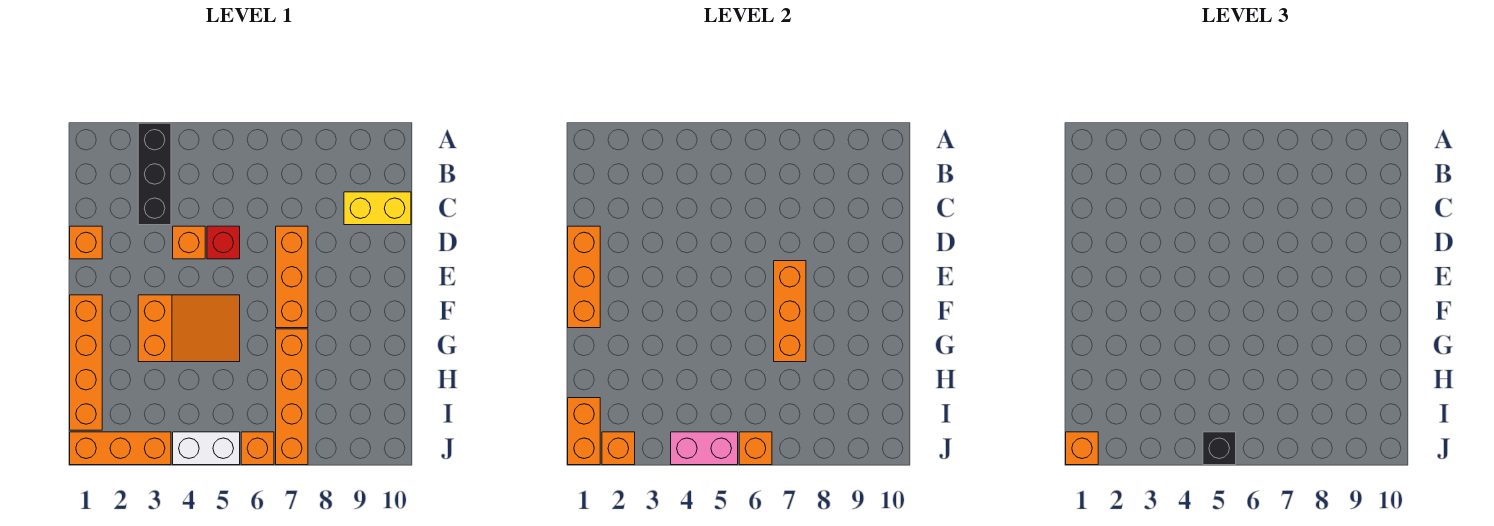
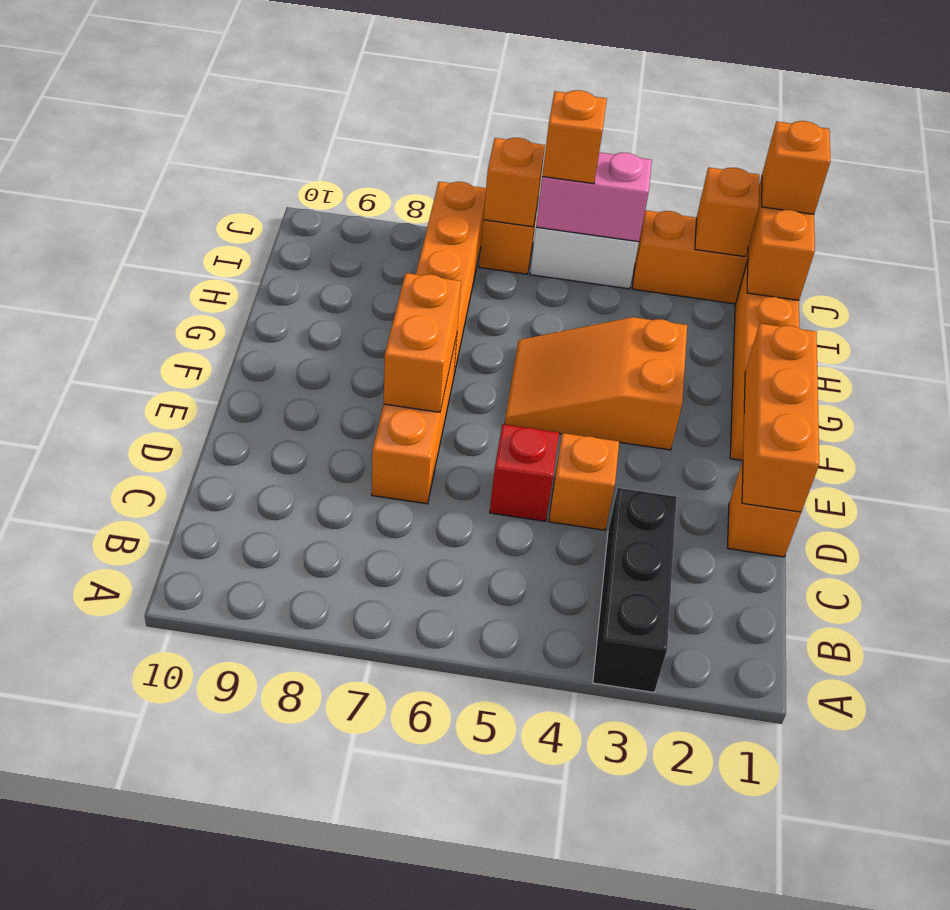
yellow brick C9:C10 level 1 -> none
orange brick E7:G7 level 2 -> orange brick E7:F7 level 2
black brick J5 level 3 -> orange brick J5 level 3

